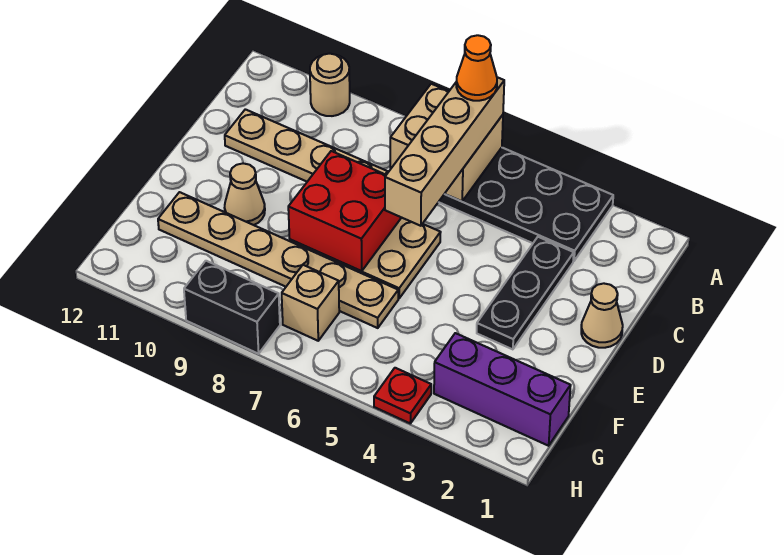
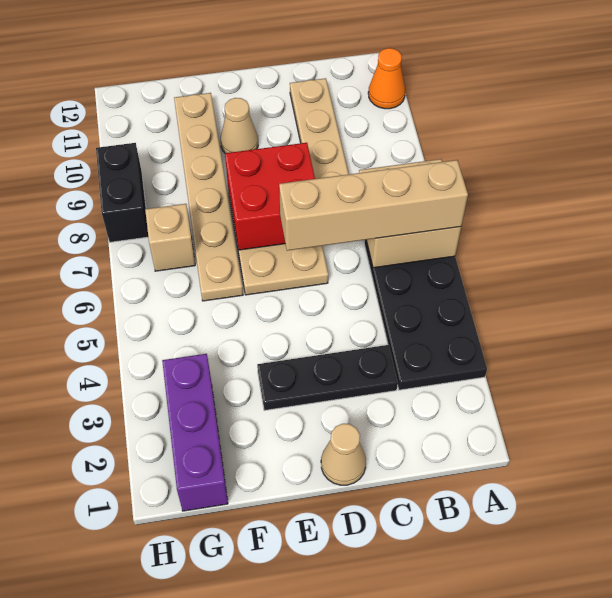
orange cone A6 level 4 -> orange cone A11 level 1
tan round brick A10 level 1 -> none
red plate H4 level 1 -> none

